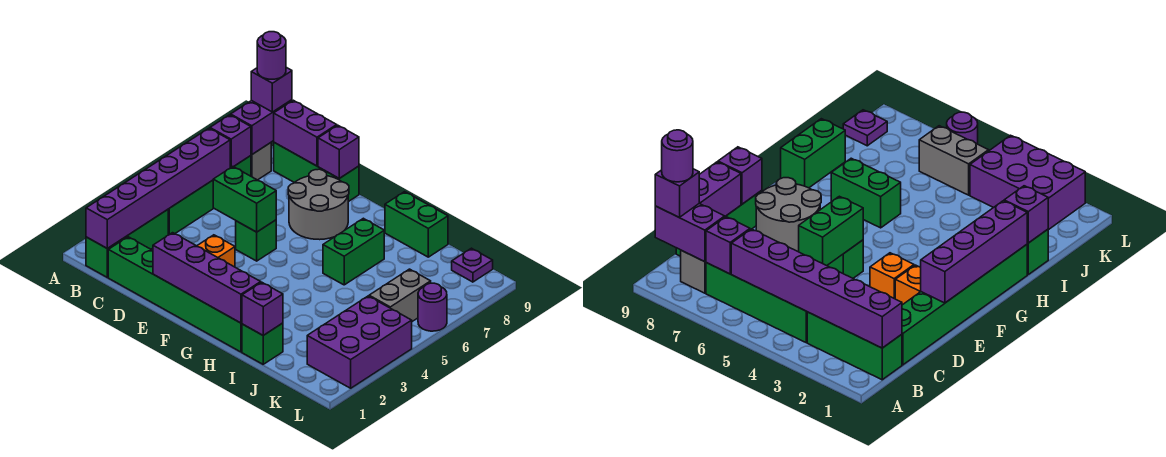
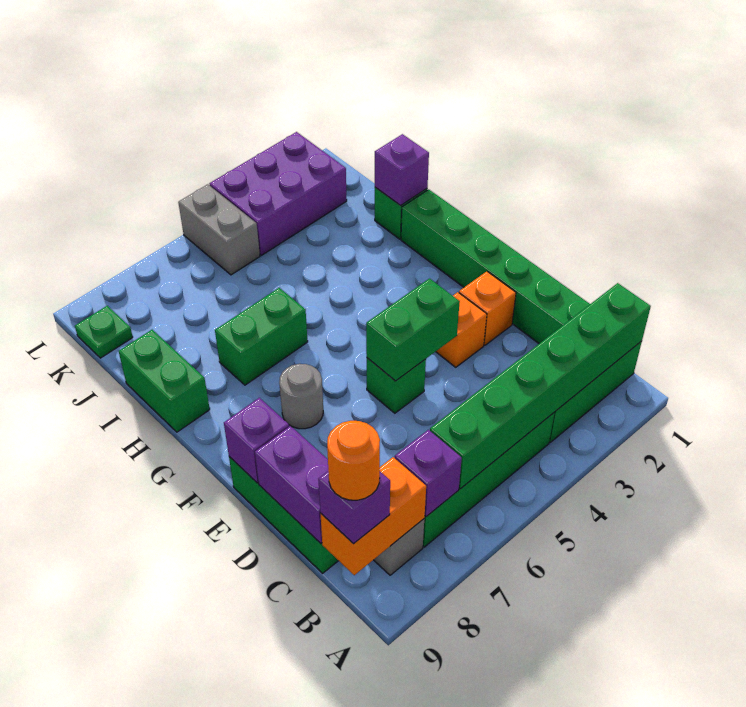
purple brick B1:B6 level 2 -> green brick B1:B6 level 2
purple brick B8:B9 level 2 -> orange brick B8:B9 level 2
purple round brick B9 level 4 -> orange round brick B9 level 4
green brick D5:E5 level 2 -> green brick E4:E5 level 2
purple brick E1:H1 level 2 -> none
grey round brick E7:F8 level 1 -> grey round brick F7 level 1
grey brick K5:K6 level 1 -> grey brick K5:L5 level 1
purple plate K9 level 1 -> green plate K9 level 1
purple round brick L6 level 1 -> none

